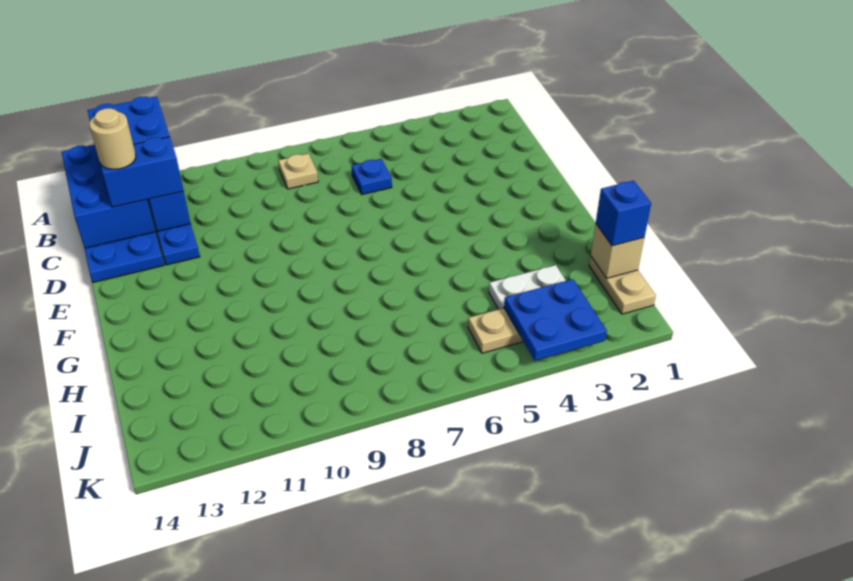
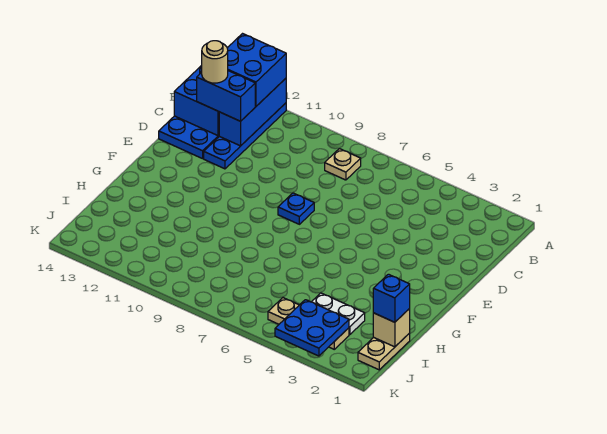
blue plate C6 level 1 -> blue plate E8 level 1

